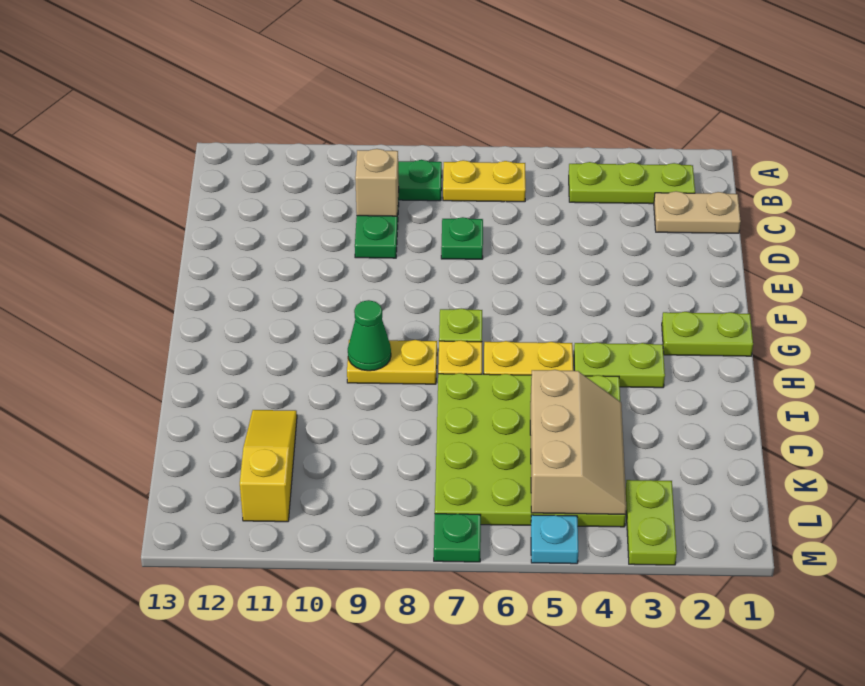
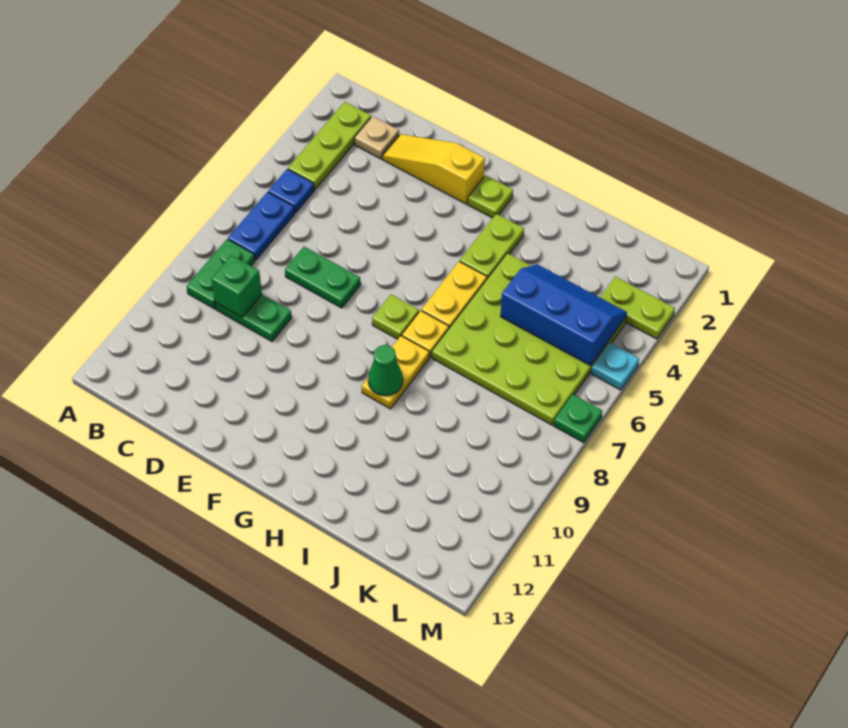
none -> blue plate B5 level 1
yellow plate B6:B7 level 1 -> blue plate B6:B7 level 1
tan plate C1:C2 level 1 -> tan plate C2 level 1
tan brick C9 level 2 -> green brick C9 level 2
green plate D7 level 1 -> green plate D7:E7 level 1
lime plate G1:G2 level 1 -> lime plate G2 level 1
tan slope J4:L5 level 2 top 5 -> blue slope J4:L5 level 2 top 5
yellow slope J11:L11 level 1 top L -> yellow slope D2:F2 level 1 top F

